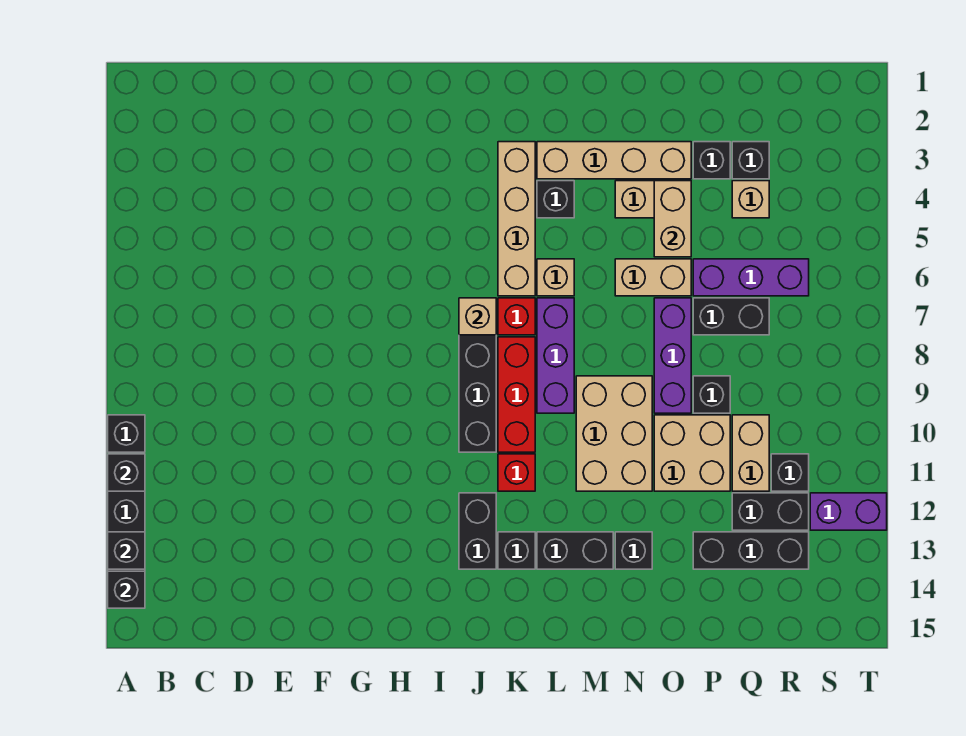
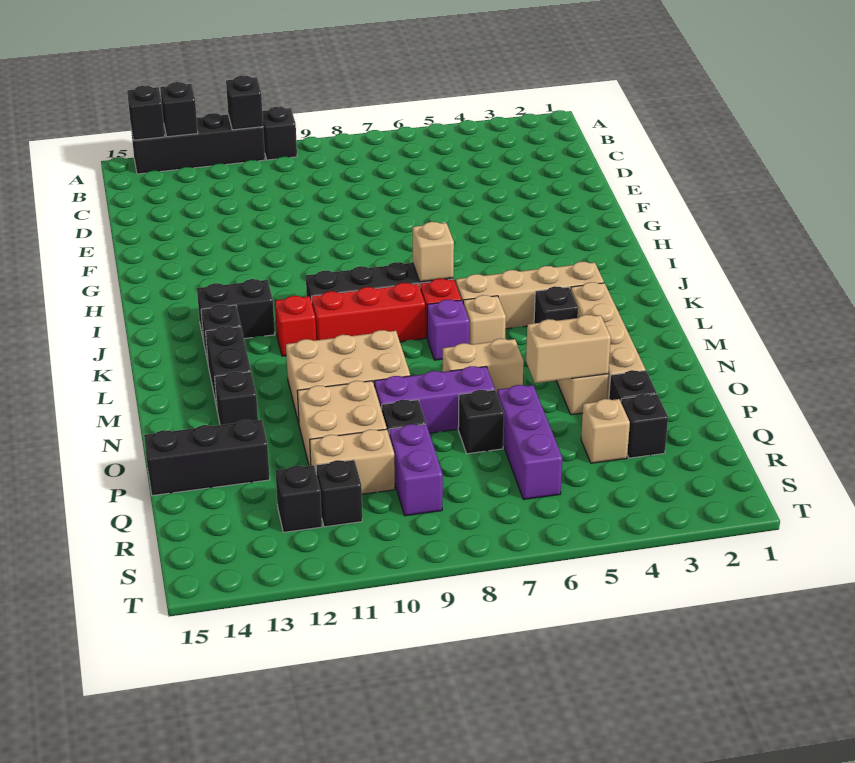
purple brick L7:L9 level 1 -> purple brick L7 level 1
tan brick N6:O6 level 1 -> tan brick N6:N7 level 1
black brick P7:Q7 level 1 -> black brick P7 level 1
black brick P13:R13 level 1 -> black brick P13:P15 level 1
black brick Q12:R12 level 1 -> black brick R12 level 1
purple brick S12:T12 level 1 -> purple brick Q9:R9 level 1

